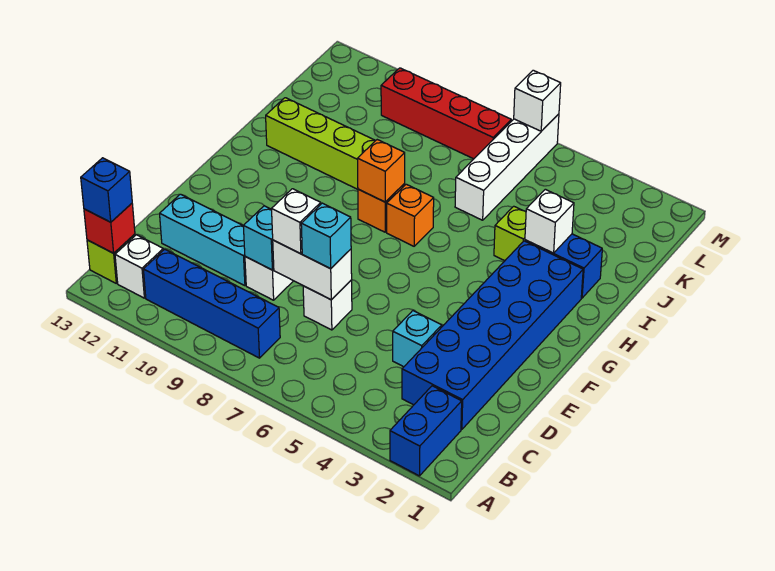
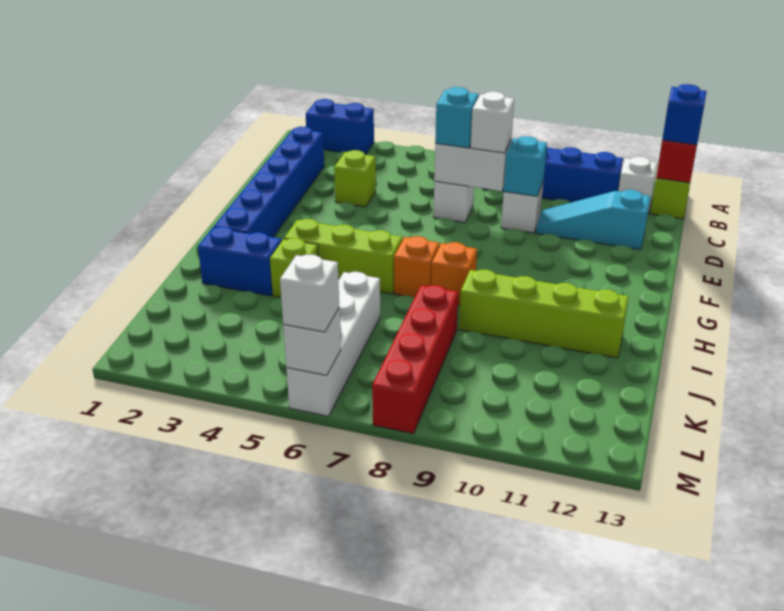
blue brick A2:B2 level 1 -> blue brick A2:A3 level 1
blue brick C2:H3 level 1 -> blue brick C2:H2 level 1
cyan brick D4 level 1 -> lime brick D4 level 1
cyan brick D10:D12 level 1 -> cyan slope D10:D12 level 1 top 12
none -> lime brick H4:H6 level 1
orange brick H8 level 2 -> none
white brick I3 level 2 -> white brick M6 level 3
red brick L7:L10 level 1 -> red brick J8:M8 level 1

